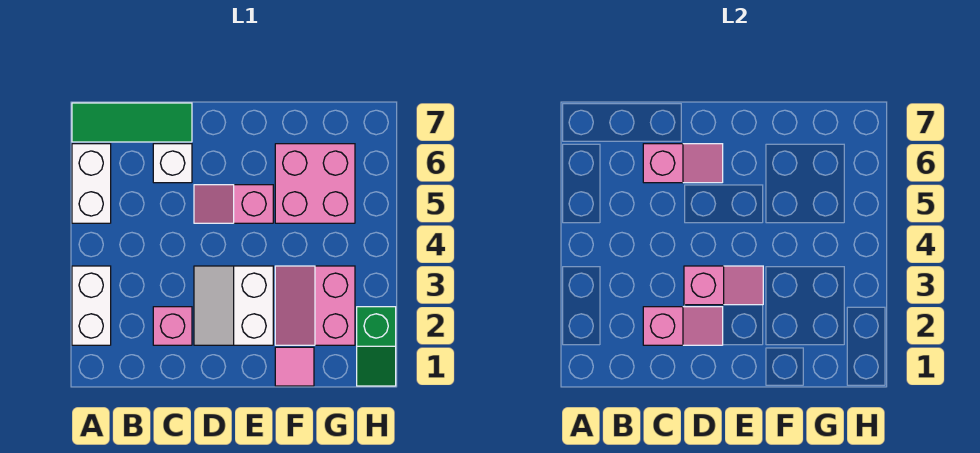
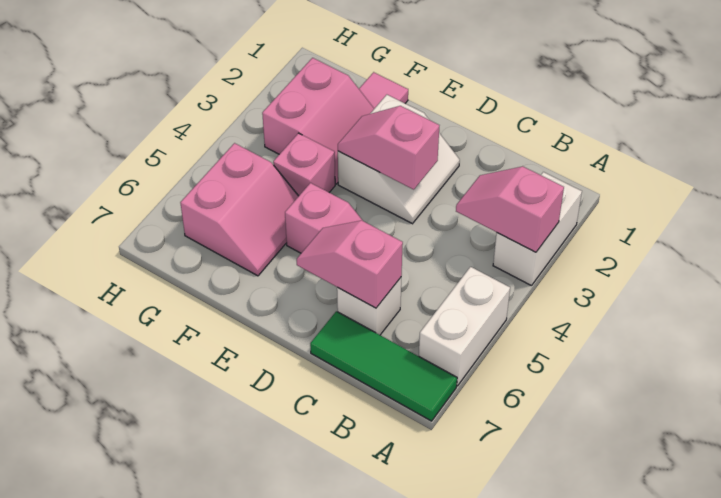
pink brick C2 level 1 -> pink brick F4 level 1
pink slope C2:D2 level 2 top C -> pink slope A3:B3 level 2 top A
pink brick F5:G6 level 1 -> pink slope F5:G6 level 1 top G
green slope H1:H2 level 1 top 2 -> none

